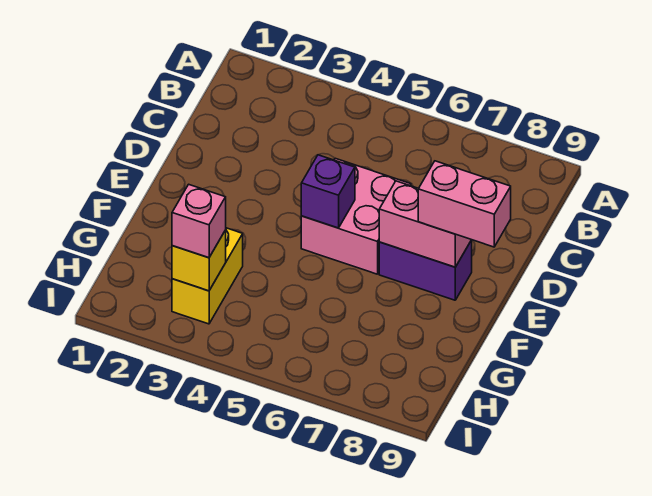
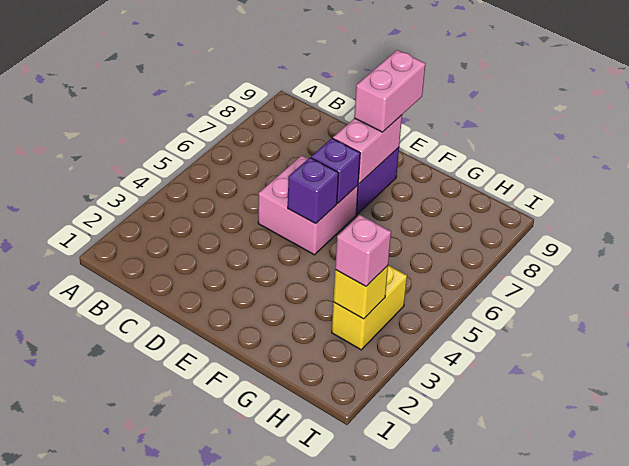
none -> purple brick E6 level 2
yellow brick G3:H3 level 1 -> yellow brick H3:H4 level 1

